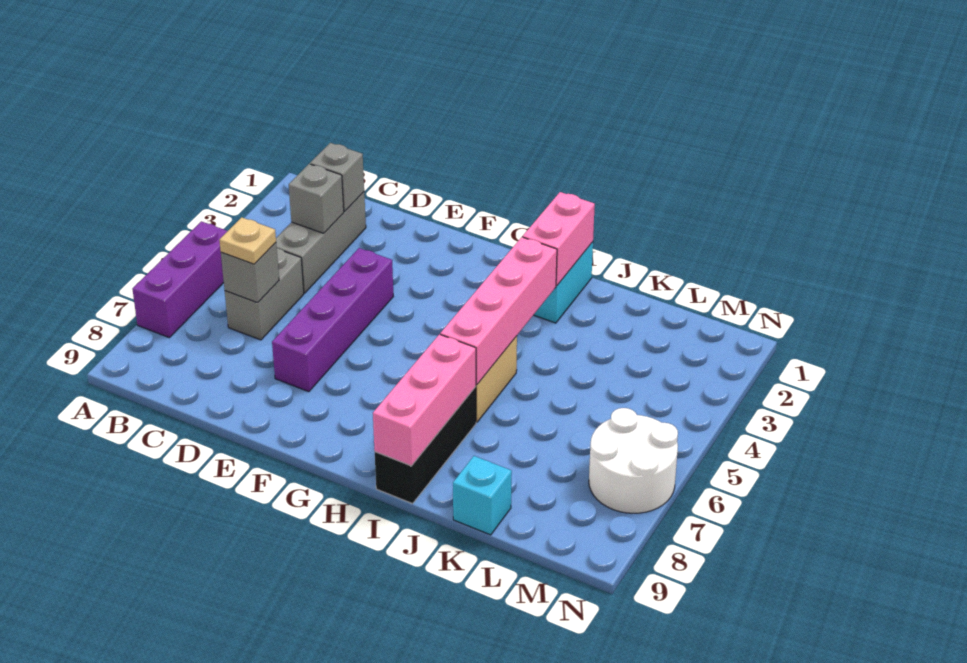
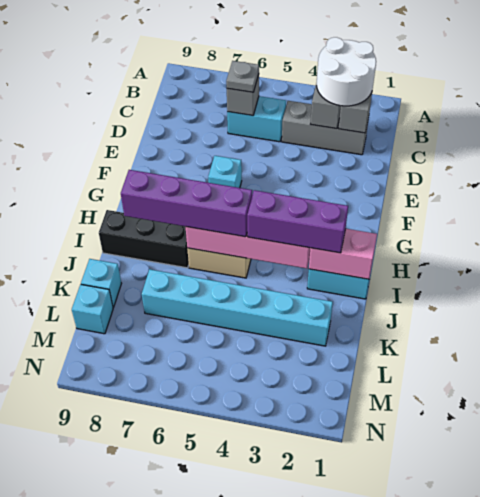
purple brick A5:A7 level 1 -> purple brick I2:I4 level 3
grey brick C5:C6 level 1 -> cyan brick C5:C6 level 1
tan plate C6 level 3 -> grey plate C6 level 3
purple brick E4:E7 level 1 -> purple brick I5:I8 level 3
none -> cyan brick F6 level 1
pink brick I7:I9 level 2 -> none
none -> cyan brick K2:K7 level 1
none -> cyan brick L9 level 1
white round brick M6:N7 level 1 -> white round brick B2:C3 level 3

